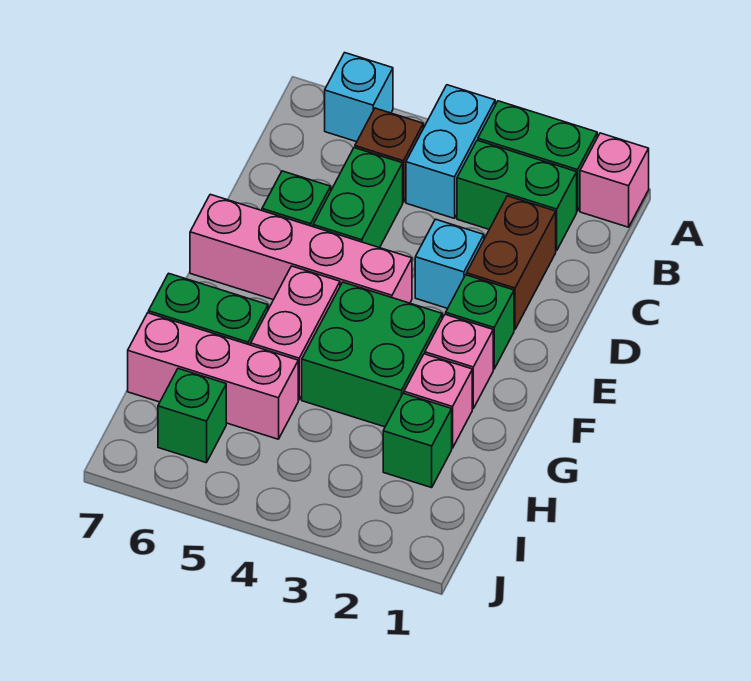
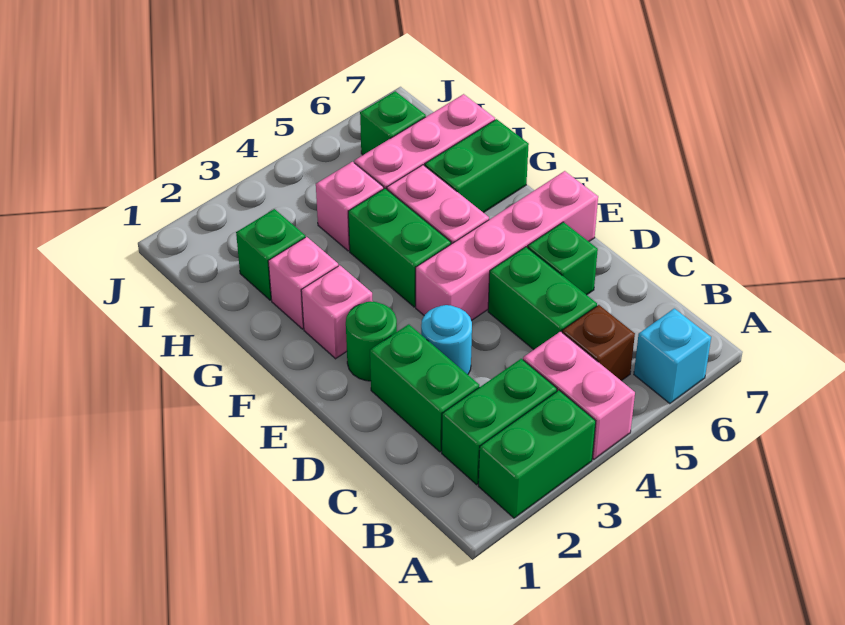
pink brick A1 level 1 -> pink brick H4 level 1
cyan brick A4:B4 level 1 -> pink brick A4:B4 level 1
brown brick C2:D2 level 1 -> green brick C2:D2 level 1
cyan brick D3 level 1 -> cyan round brick D3 level 1
green brick E2 level 1 -> green round brick E2 level 1
green brick F3:G4 level 1 -> green brick F4:G4 level 1

